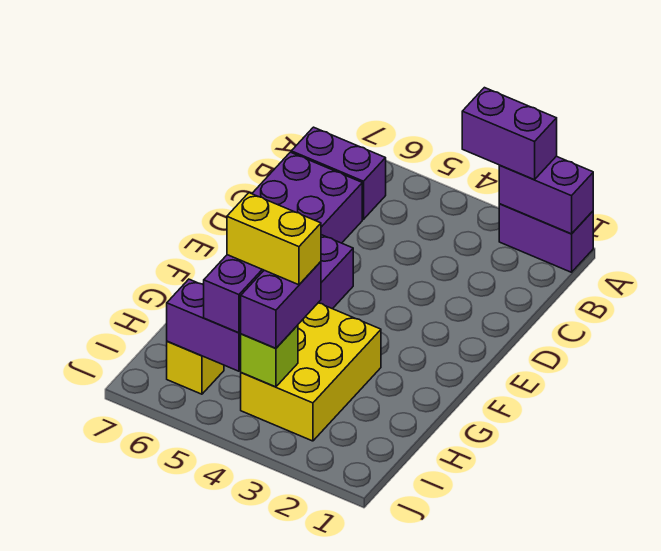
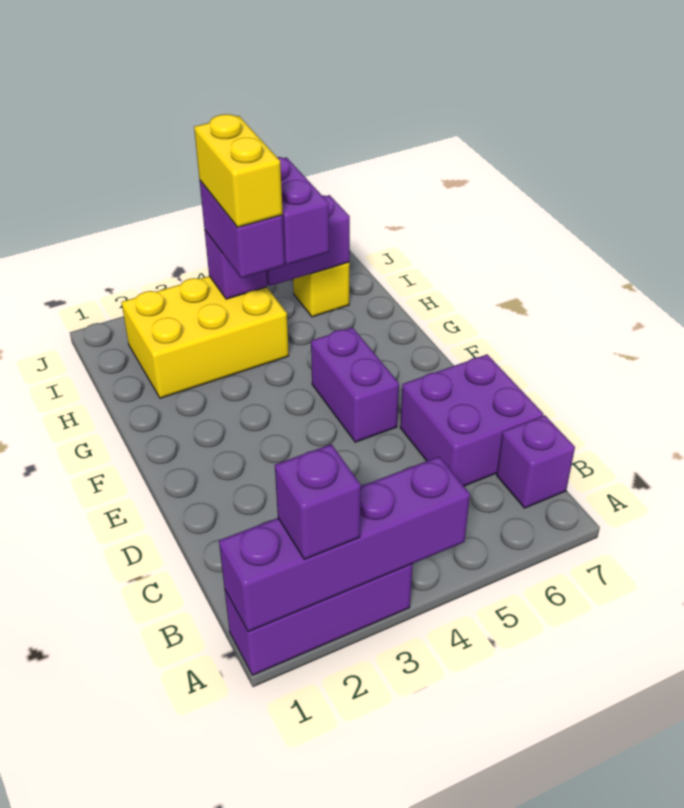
purple brick A1:A2 level 1 -> purple brick A1:A3 level 1
purple brick A1:A2 level 2 -> purple brick A1:A4 level 2
purple brick A2:A3 level 3 -> purple brick A2 level 3
purple brick B6:B7 level 1 -> purple brick B7 level 1
yellow brick G3:I4 level 1 -> yellow brick H2:I4 level 1
yellow brick H4:H5 level 4 -> yellow brick H4:I4 level 4
lime brick I4 level 2 -> purple brick I4 level 2

